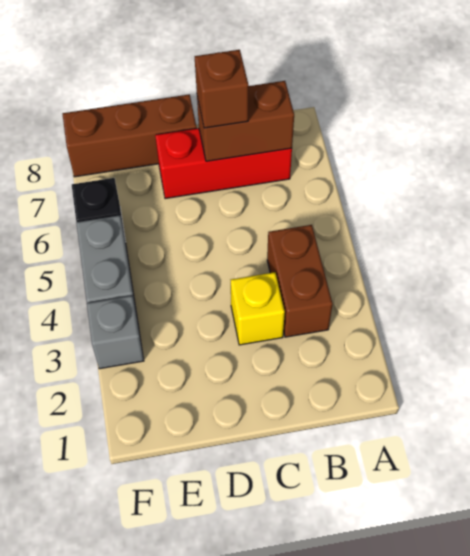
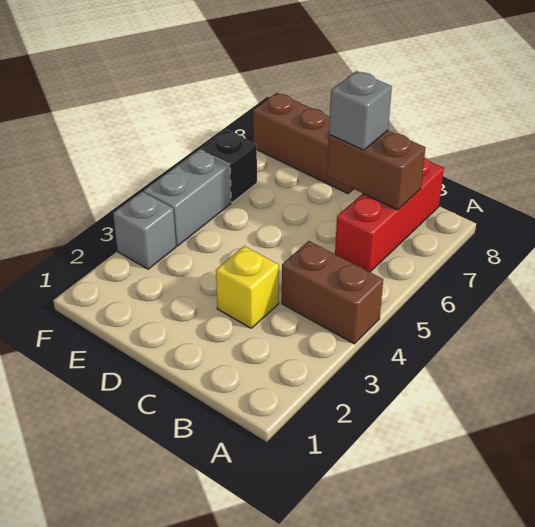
brown brick B3:B4 level 1 -> brown brick A4:B4 level 1
red brick B7:D7 level 1 -> red brick B6:B8 level 1
brown brick C7 level 3 -> grey brick C7 level 3

